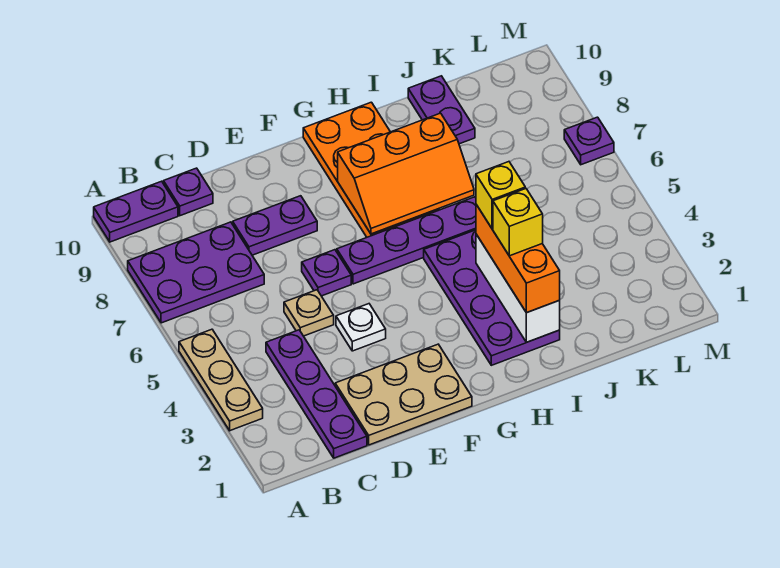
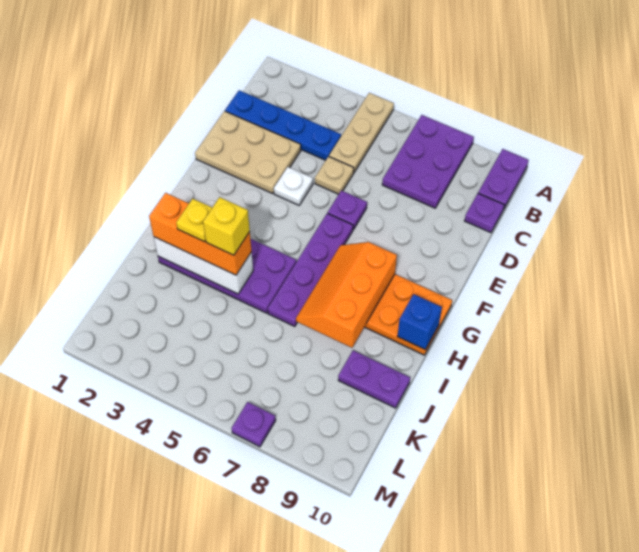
tan plate A3:A5 level 1 -> tan plate A5:C5 level 1
purple plate C1:C4 level 1 -> blue plate C1:C4 level 1
tan plate D1:F2 level 1 -> tan plate D1:E3 level 1
purple plate D8:E8 level 1 -> none
none -> blue brick H10 level 2
yellow brick I3 level 4 -> yellow plate I3 level 4

